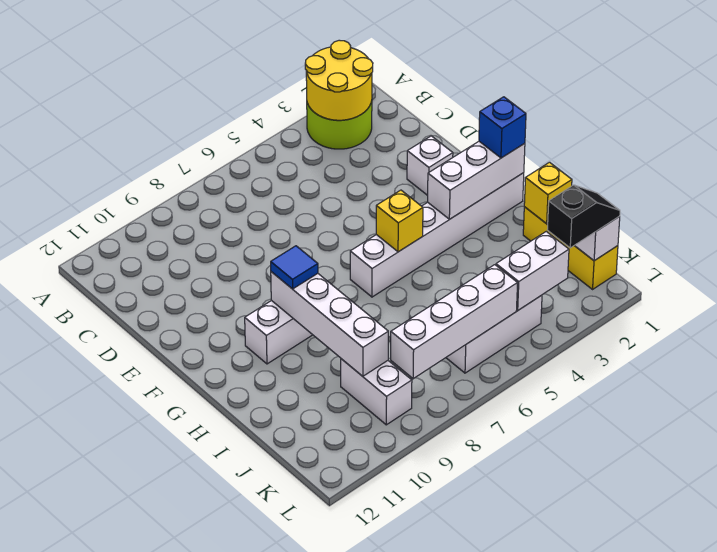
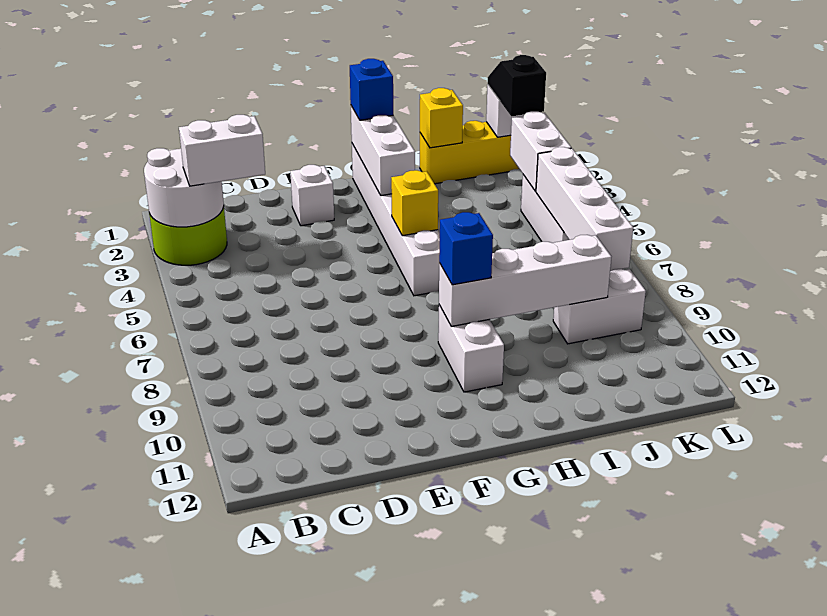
yellow round brick A2:B3 level 2 -> white round brick A2:B3 level 2
none -> white brick B3:C3 level 3
blue tile G9 level 3 -> blue brick G9 level 3

